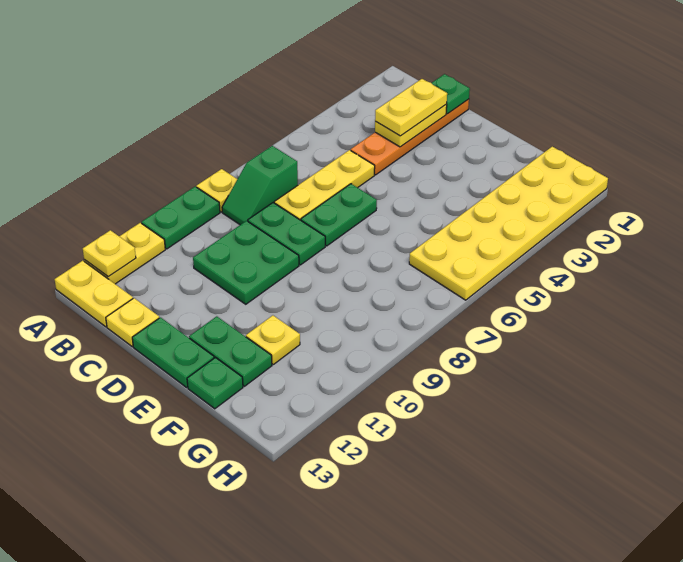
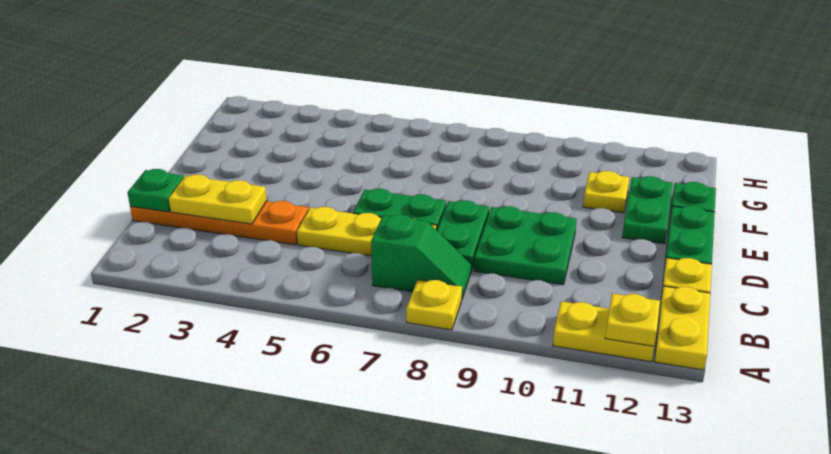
green plate A9:A10 level 1 -> none
yellow plate C2:C3 level 3 -> none
yellow plate G1:H6 level 1 -> none

